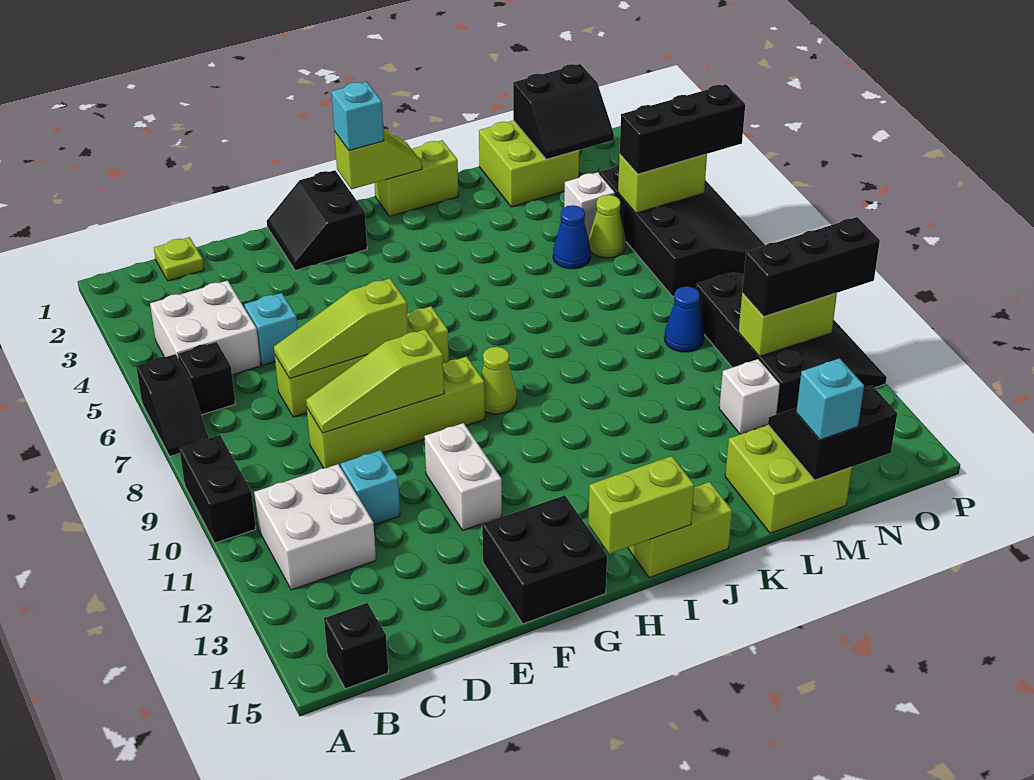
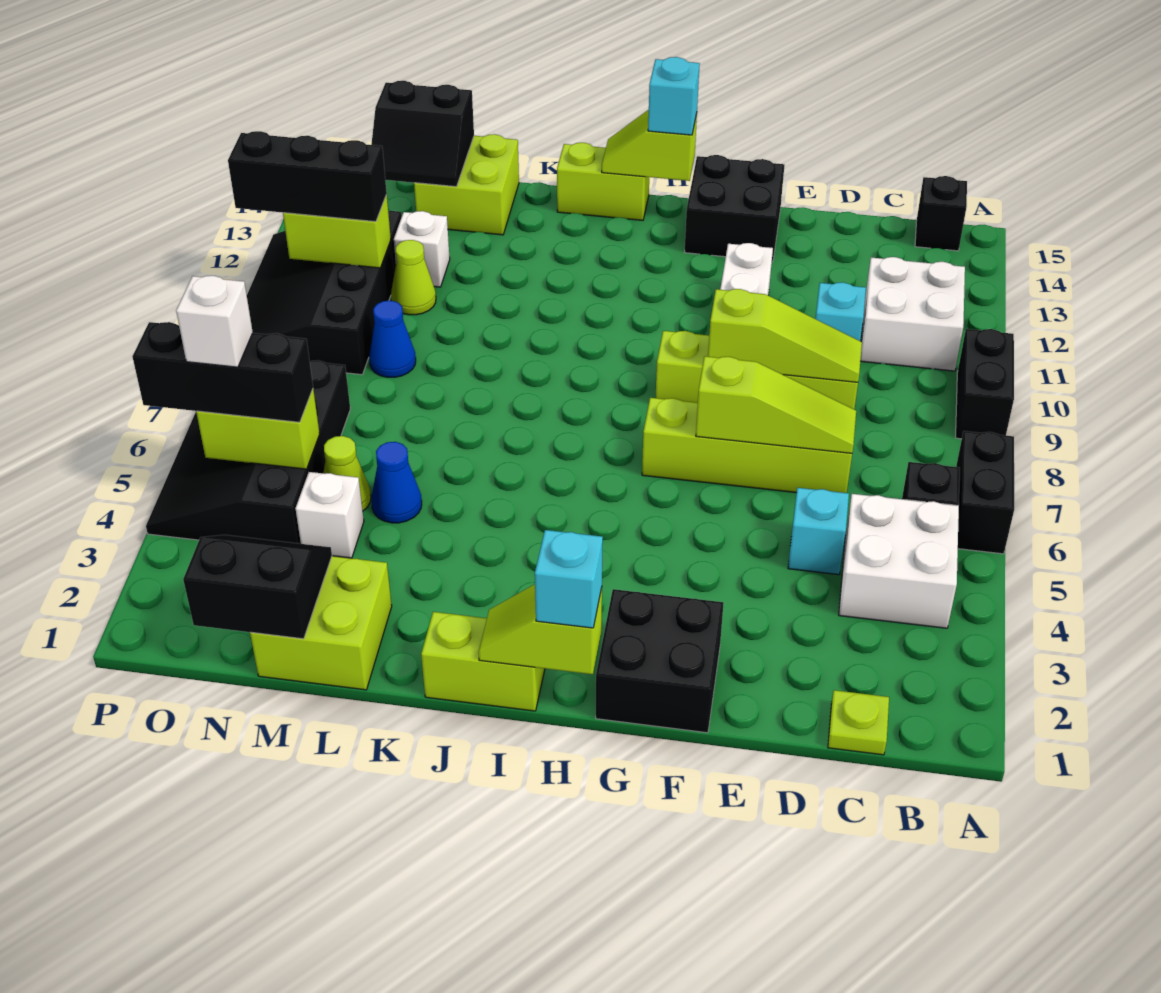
black slope A6:A7 level 1 top 6 -> black brick A6:A7 level 1
black slope F1:G2 level 1 top G -> black brick F1:G2 level 1
lime cone H9 level 1 -> lime cone M11 level 1
lime brick H15:I15 level 2 -> lime slope H15:I15 level 2 top H
cyan brick M15 level 3 -> cyan brick H15 level 3
none -> white brick O5 level 4

